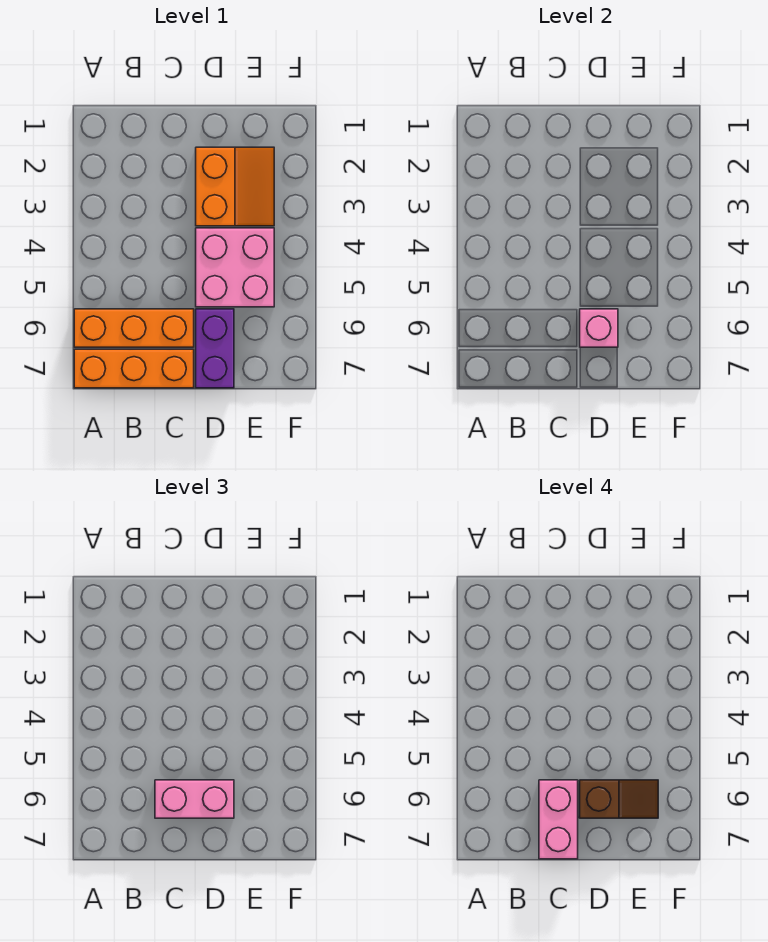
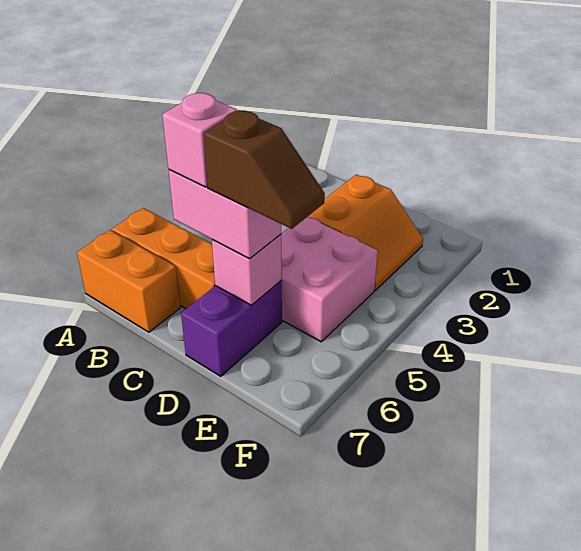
orange brick A7:C7 level 1 -> orange brick A7:B7 level 1
pink brick C6:C7 level 4 -> pink brick C6 level 4

